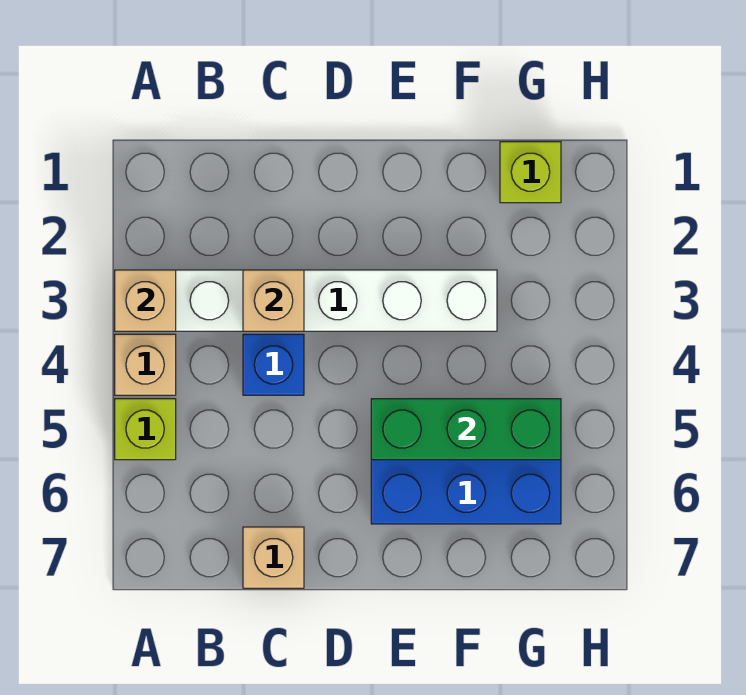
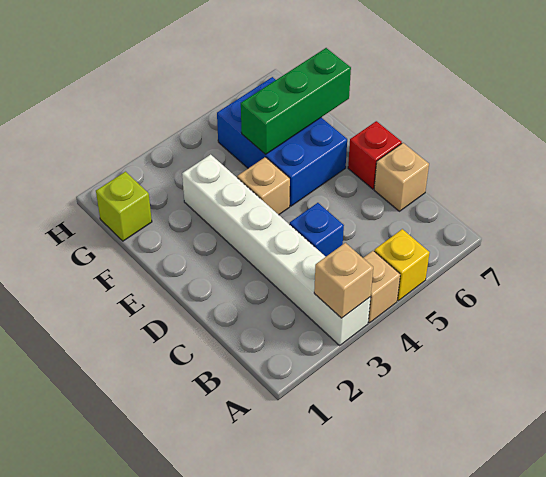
lime brick A5 level 1 -> yellow brick A5 level 1
tan brick C3 level 2 -> tan brick E4 level 1
none -> red brick D7 level 1
green brick E5:G5 level 2 -> green brick F5:F7 level 2

